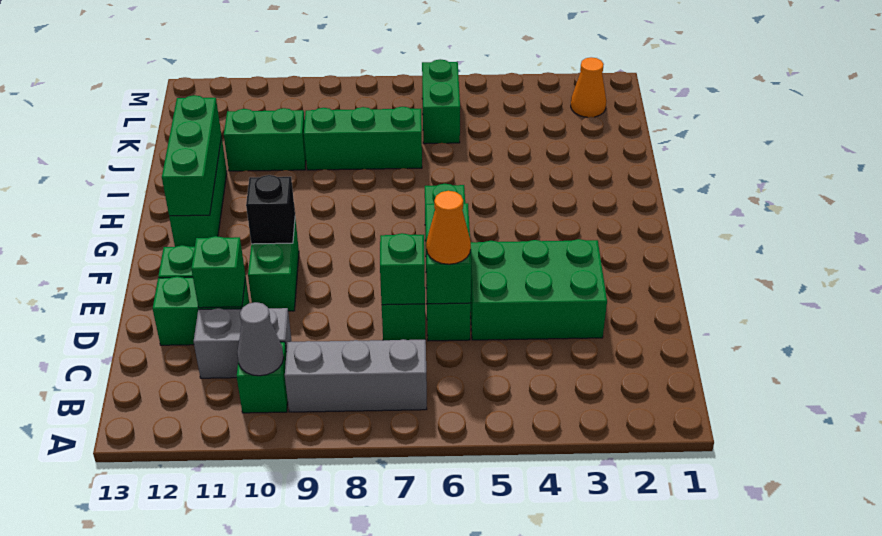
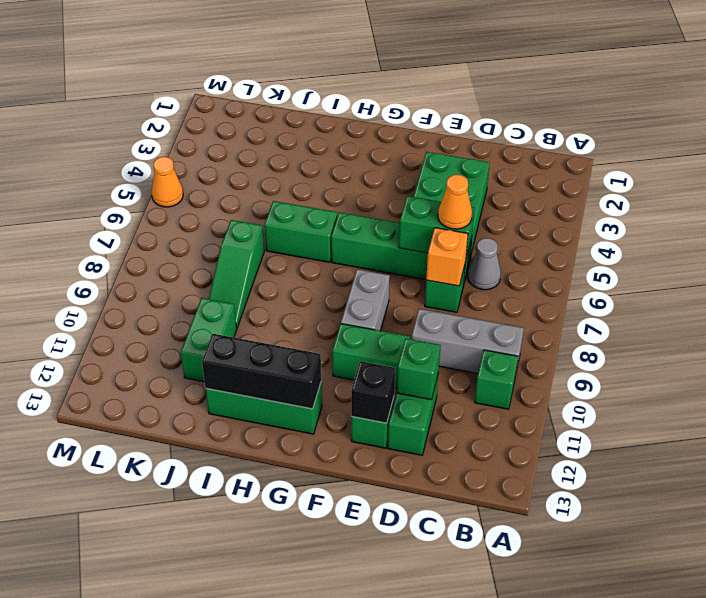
grey brick B7:B9 level 1 -> grey brick B9:D9 level 1
grey cone B10 level 2 -> grey cone C6 level 1
grey brick C10:C11 level 1 -> grey brick F8:F9 level 1
green brick D7 level 2 -> orange brick D7 level 2
black brick F10 level 2 -> black brick E12 level 2
green brick G12:I12 level 2 -> black brick G12:I12 level 2
green brick J7:J9 level 1 -> green slope J7:J9 level 1 top 7
green brick K6:L6 level 1 -> green brick H6:I6 level 1
orange cone L2 level 1 -> orange cone M5 level 1

